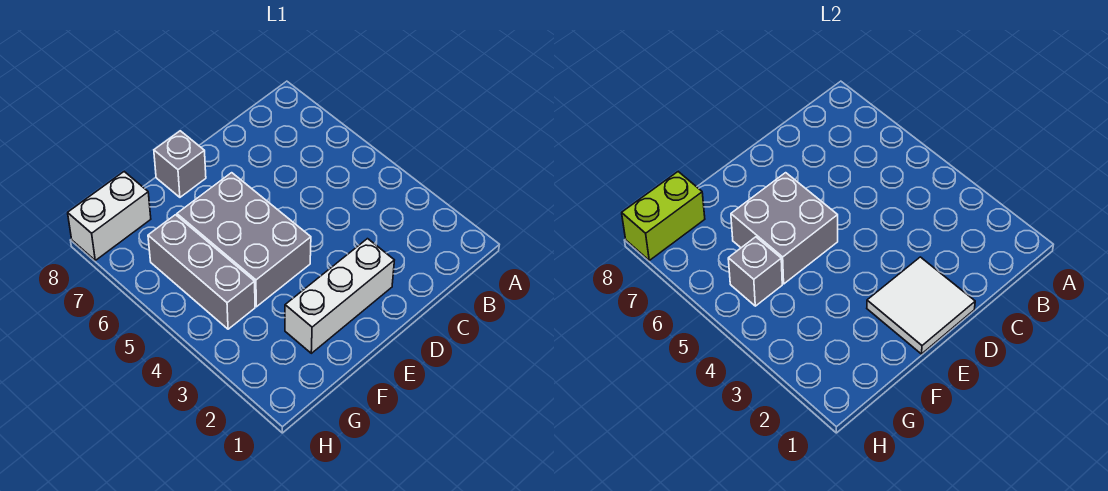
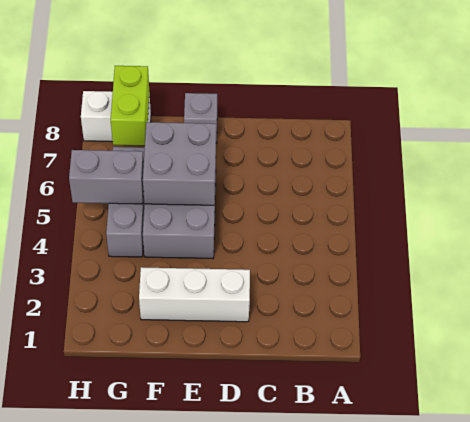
white tile D1:E2 level 2 -> none
grey brick G5 level 2 -> grey brick G5:H5 level 2
lime brick G8:H8 level 2 -> lime brick G7:G8 level 2

